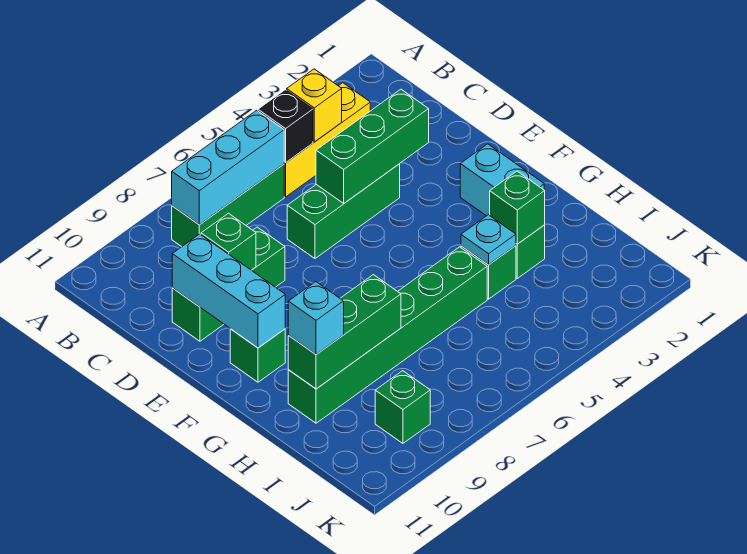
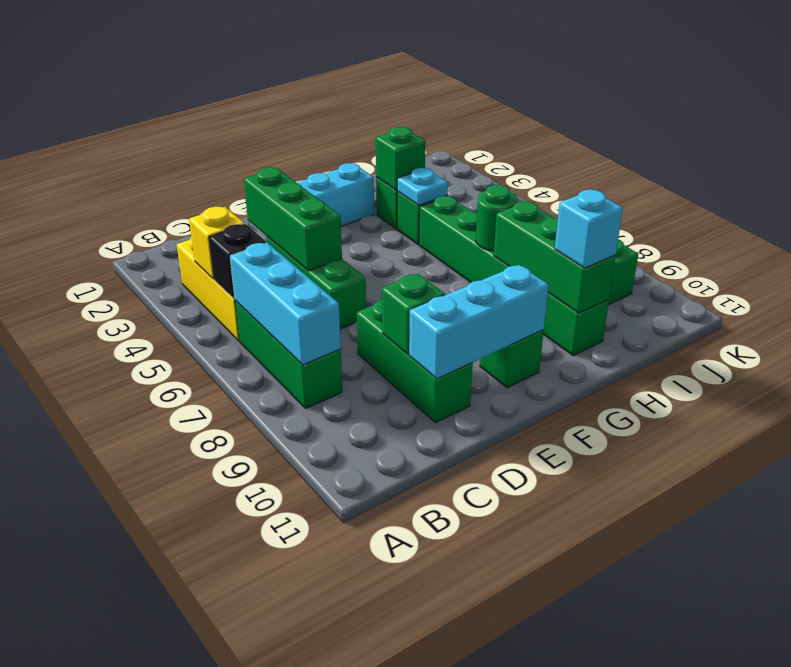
none -> green round brick H7 level 2

